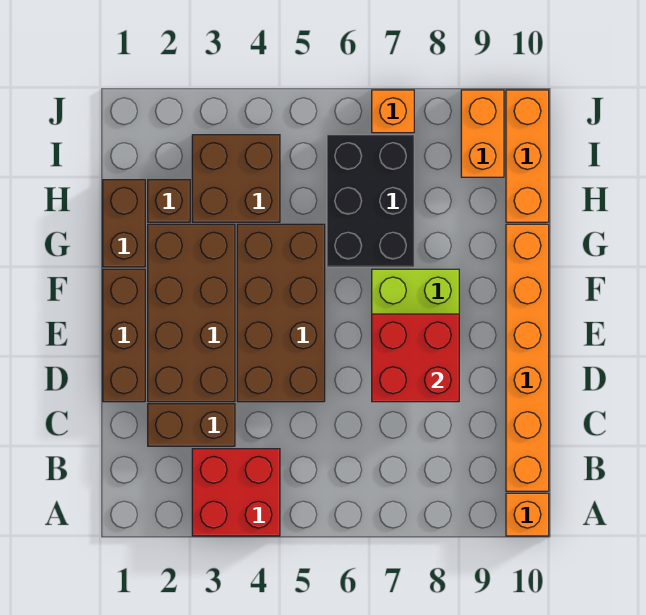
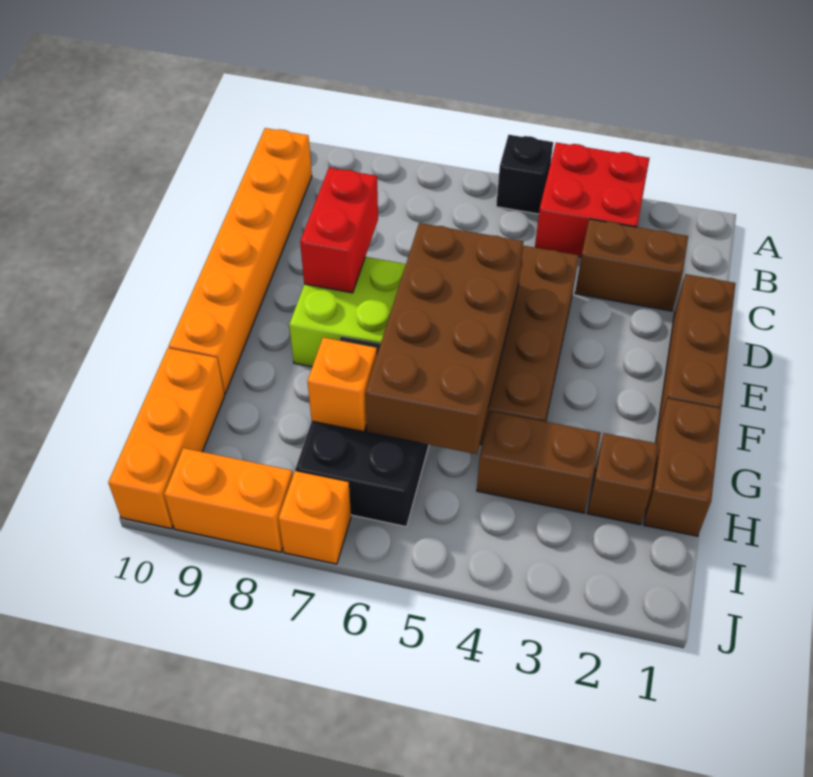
none -> black brick A5 level 1
orange brick A10 level 1 -> orange brick H7 level 2
brown brick D2:G3 level 1 -> brown brick E5:H6 level 2
red brick D7:E8 level 2 -> red brick D8:E8 level 2
brown brick H3:I4 level 1 -> brown brick H3:H4 level 1
orange brick I9:J9 level 1 -> orange brick J8:J9 level 1

